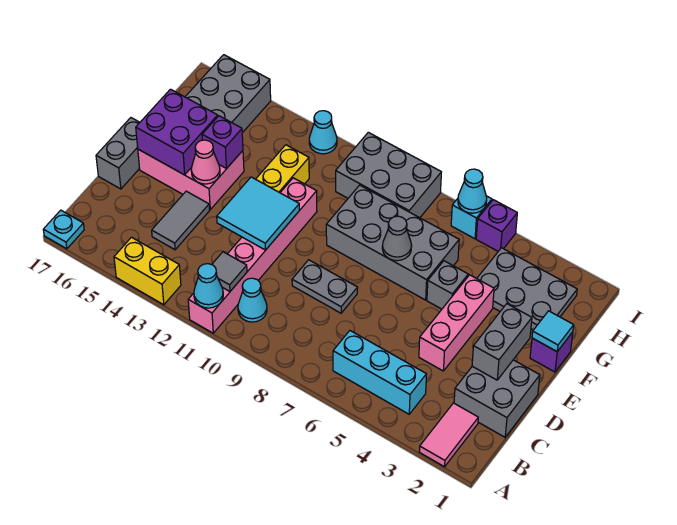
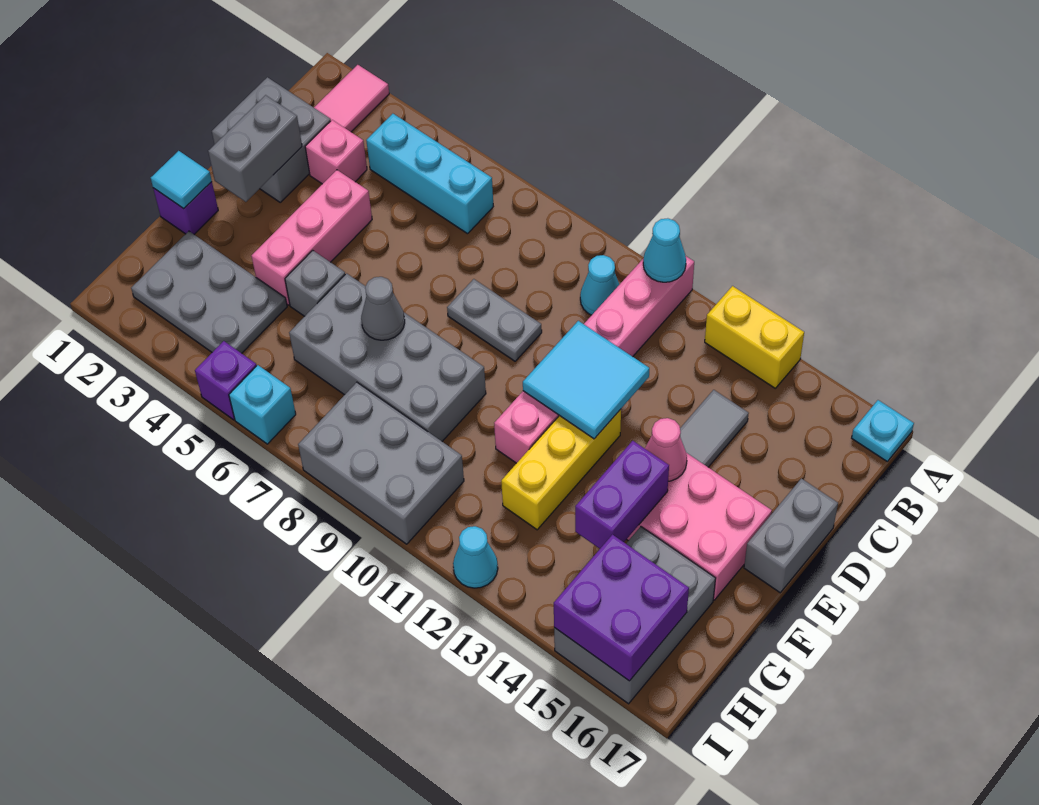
grey tile B11 level 2 -> none
none -> pink brick C3 level 1
purple brick E15:F16 level 2 -> purple brick H15:I16 level 2
purple brick F14 level 2 -> purple brick F14:G14 level 2
cyan cone I6 level 2 -> none

